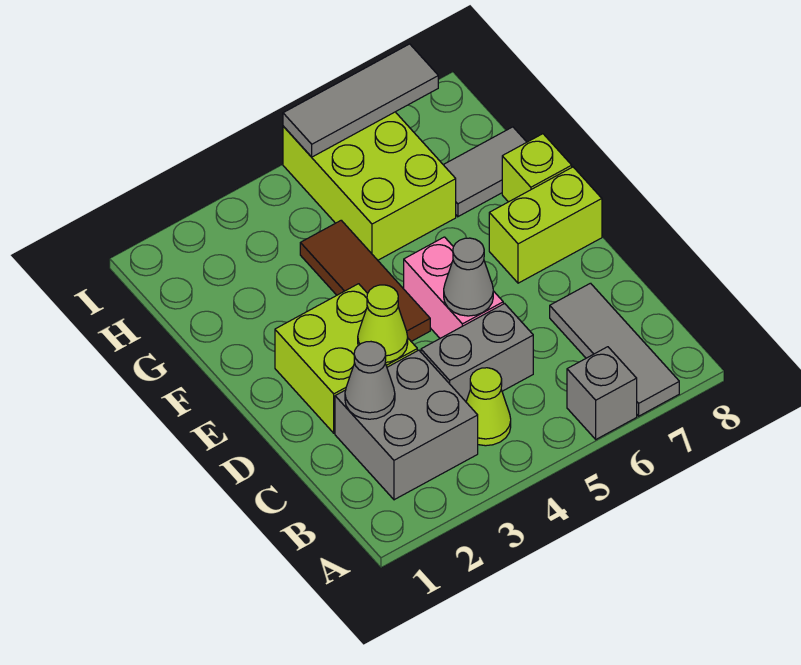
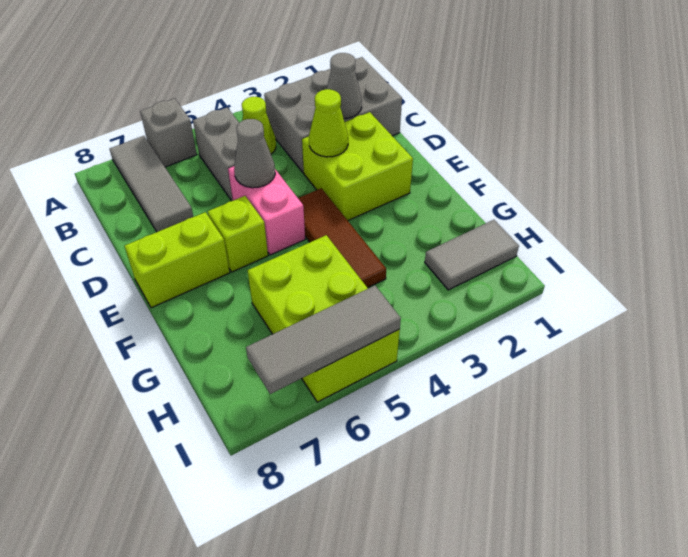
grey brick B2:C3 level 1 -> grey brick B1:C3 level 1
grey brick C4:C5 level 1 -> grey brick B5:C5 level 1
lime brick F8 level 1 -> lime brick E6 level 1
grey tile G7:G8 level 1 -> grey tile H1:H2 level 1

